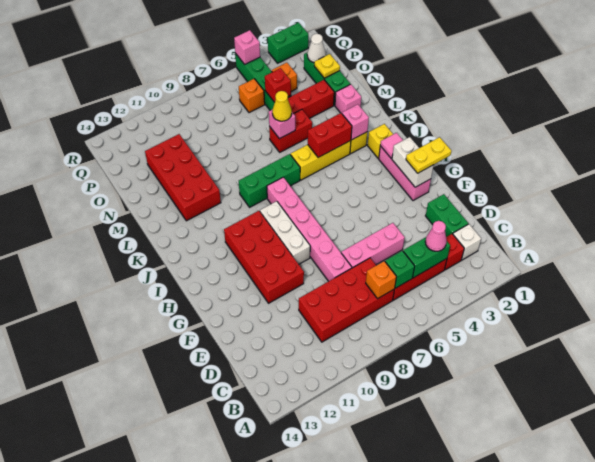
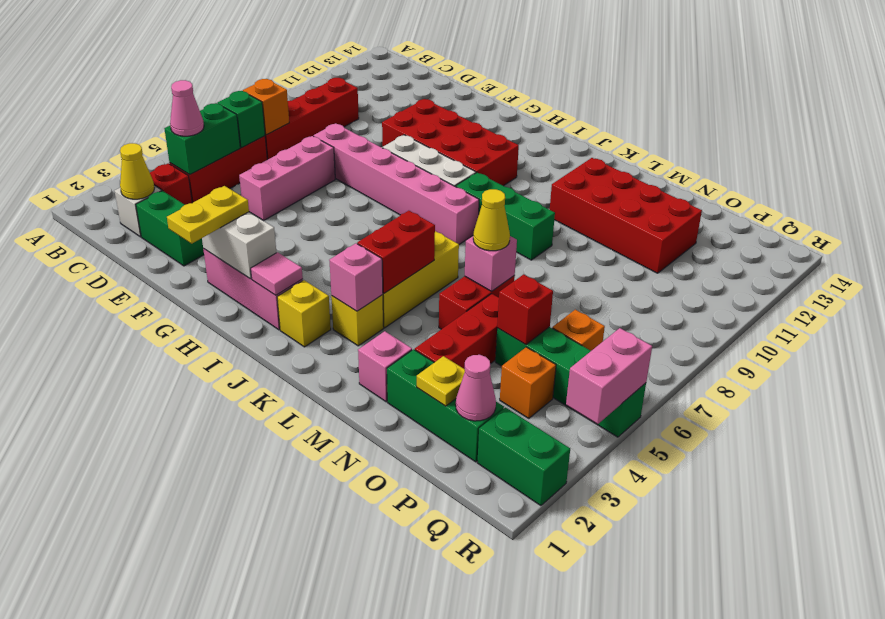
none -> yellow cone C2 level 2
red brick C7:D10 level 1 -> red brick C7:C10 level 1
green brick K7:K9 level 1 -> green brick J9:L9 level 1
white cone P2 level 2 -> pink cone P2 level 2
green brick R2:R3 level 1 -> green brick Q2:R2 level 1
pink brick R5 level 2 -> pink brick R4:R5 level 2

